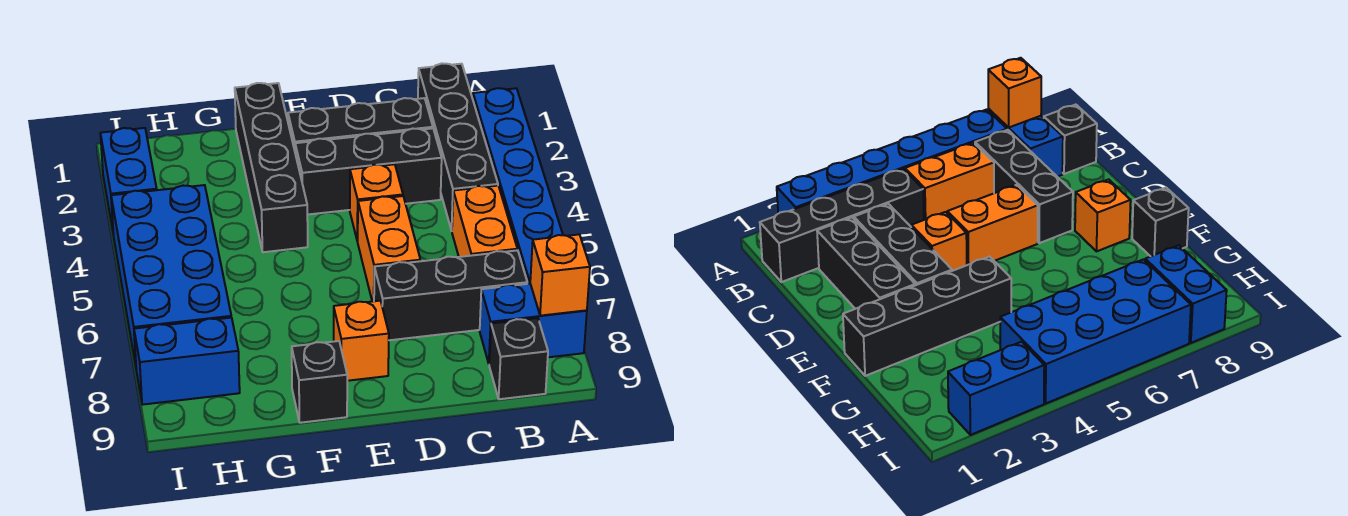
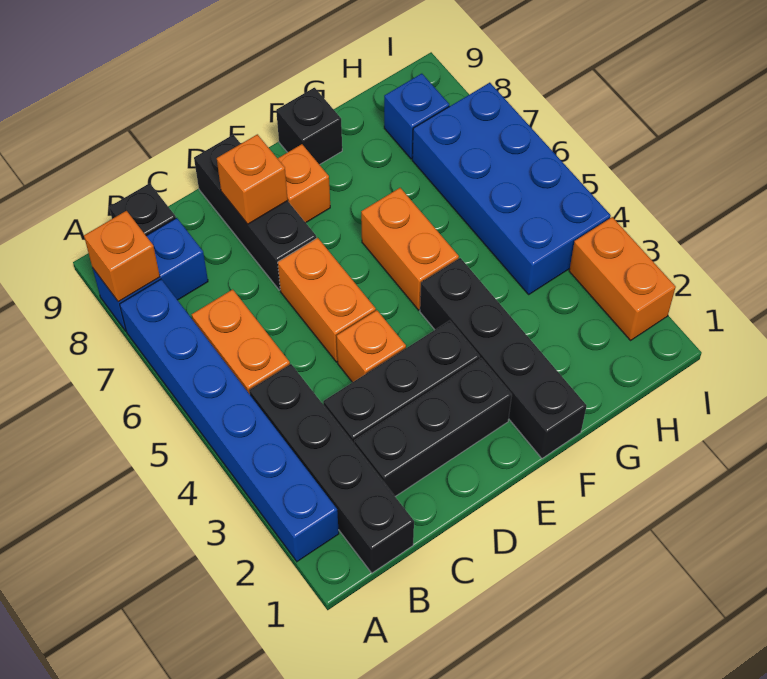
black brick B7:D7 level 1 -> black brick D7:D9 level 1
none -> orange brick D8 level 2
none -> orange brick F5:F6 level 1
blue brick H8:I8 level 1 -> blue brick H8 level 1
blue brick I2:I3 level 1 -> orange brick I2:I3 level 1

